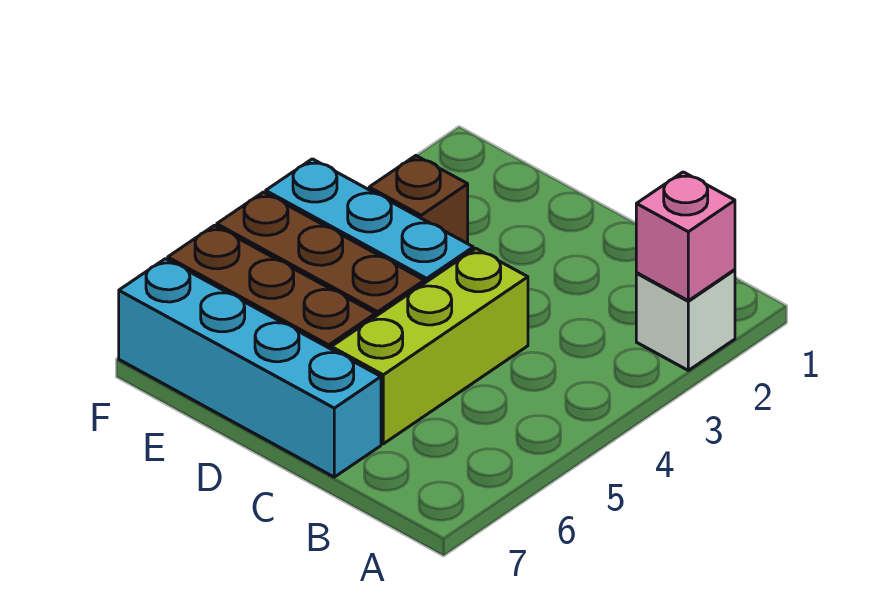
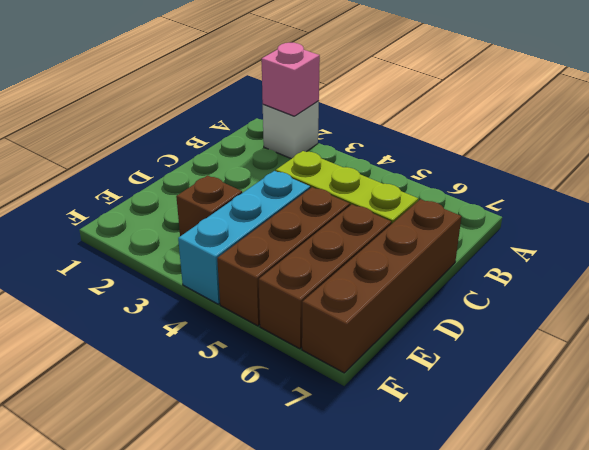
cyan brick C7:F7 level 1 -> brown brick C7:F7 level 1

